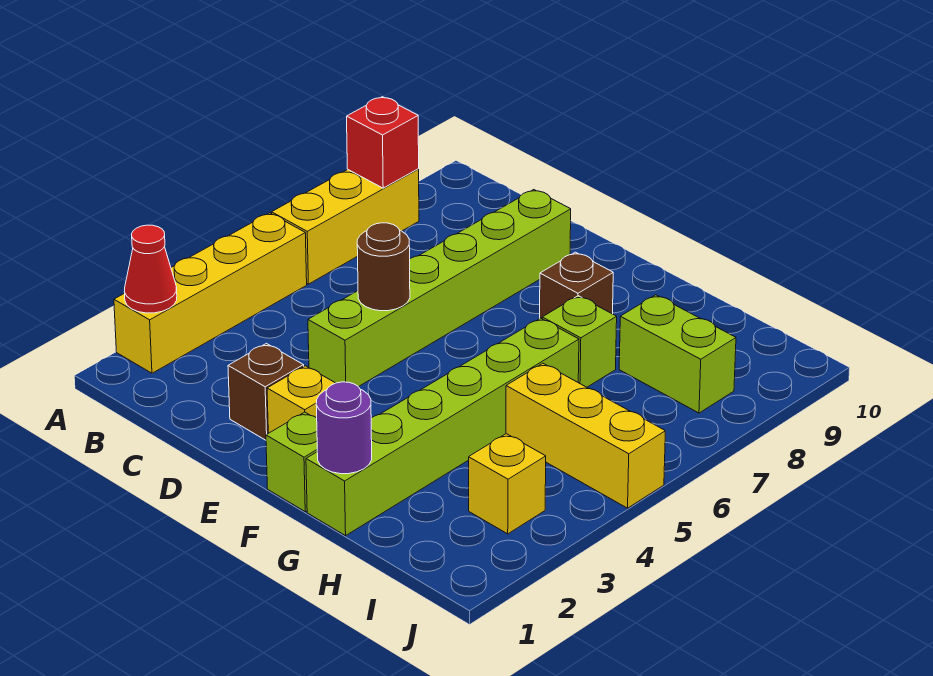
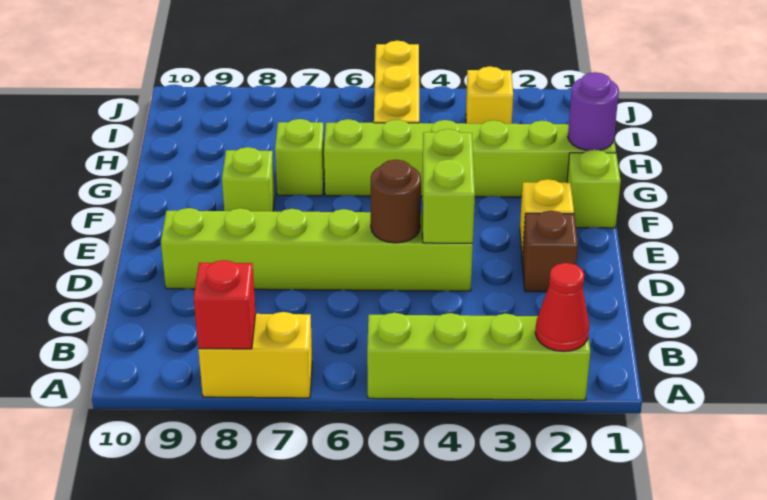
yellow brick A2:A5 level 1 -> lime brick A2:A5 level 1
yellow brick A6:A8 level 1 -> yellow brick A7:A8 level 1
brown brick F8 level 1 -> lime brick F8 level 1
lime brick H8:I8 level 1 -> lime brick D4:E4 level 2

